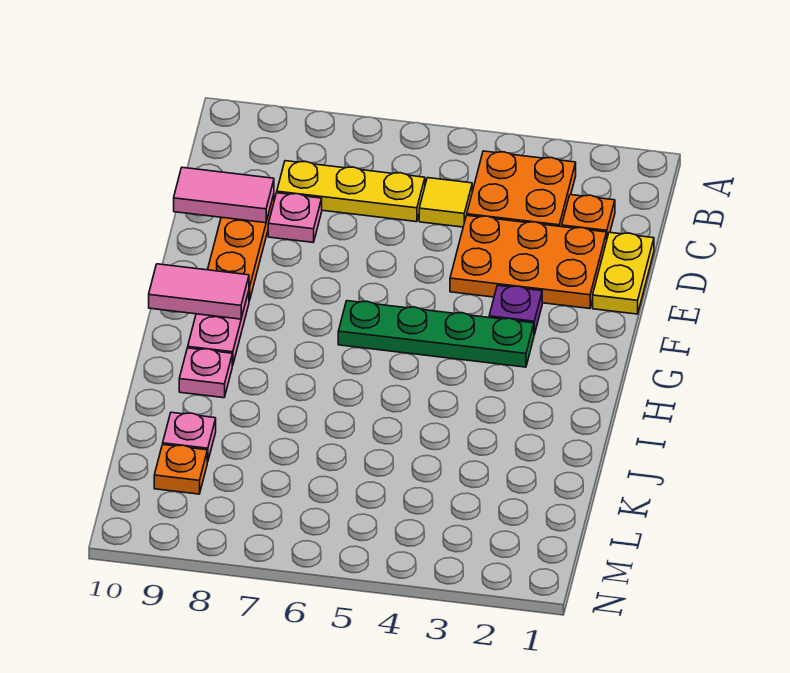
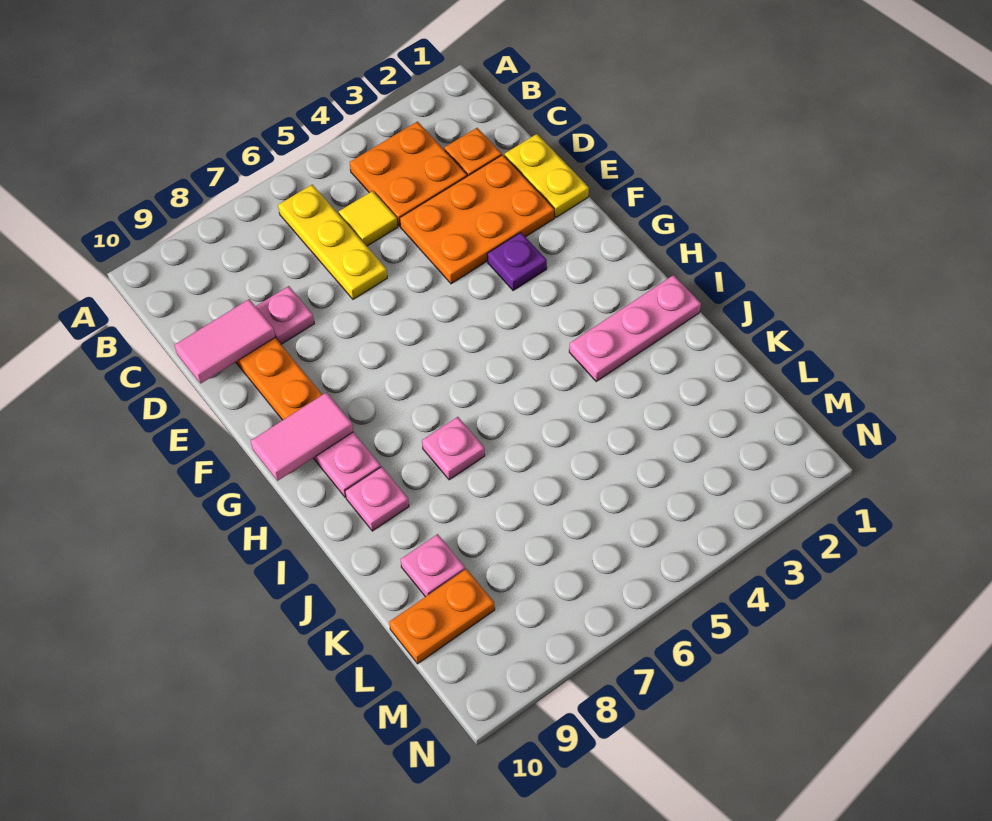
yellow plate C6:C8 level 1 -> yellow plate B6:D6 level 1
green plate G3:G6 level 1 -> none
none -> pink plate I1:I3 level 1
none -> pink plate I7 level 1
orange plate L9 level 1 -> orange plate L9:L10 level 1

